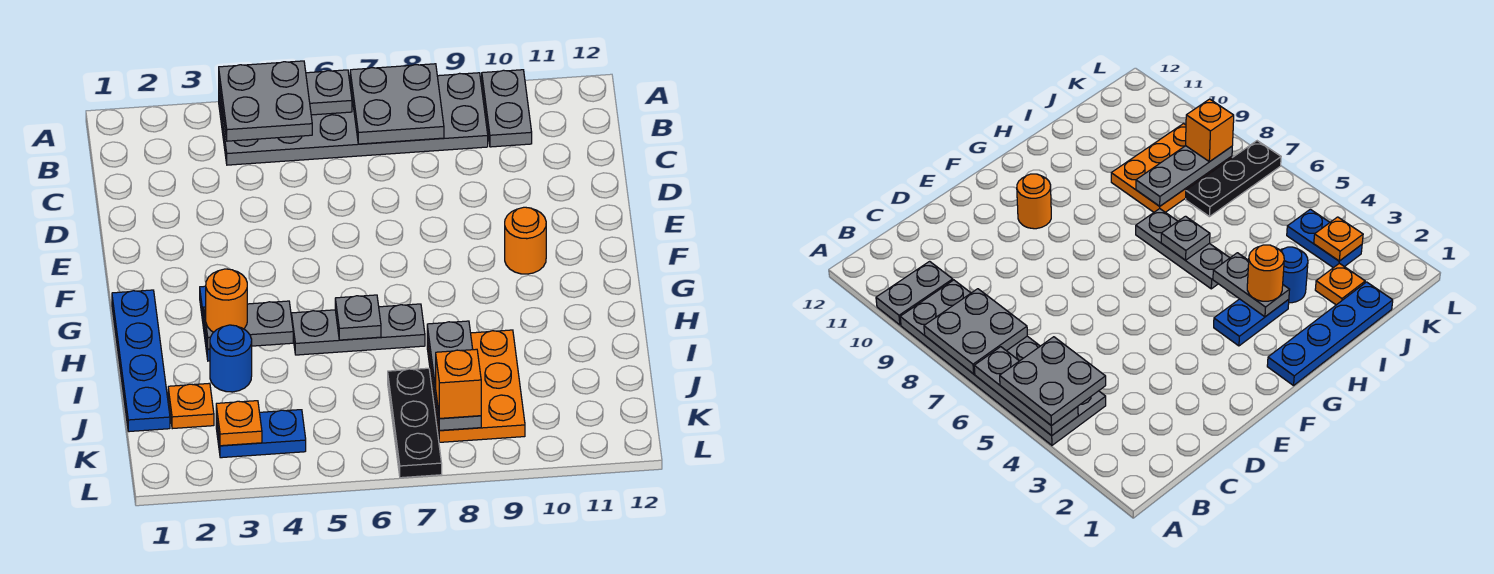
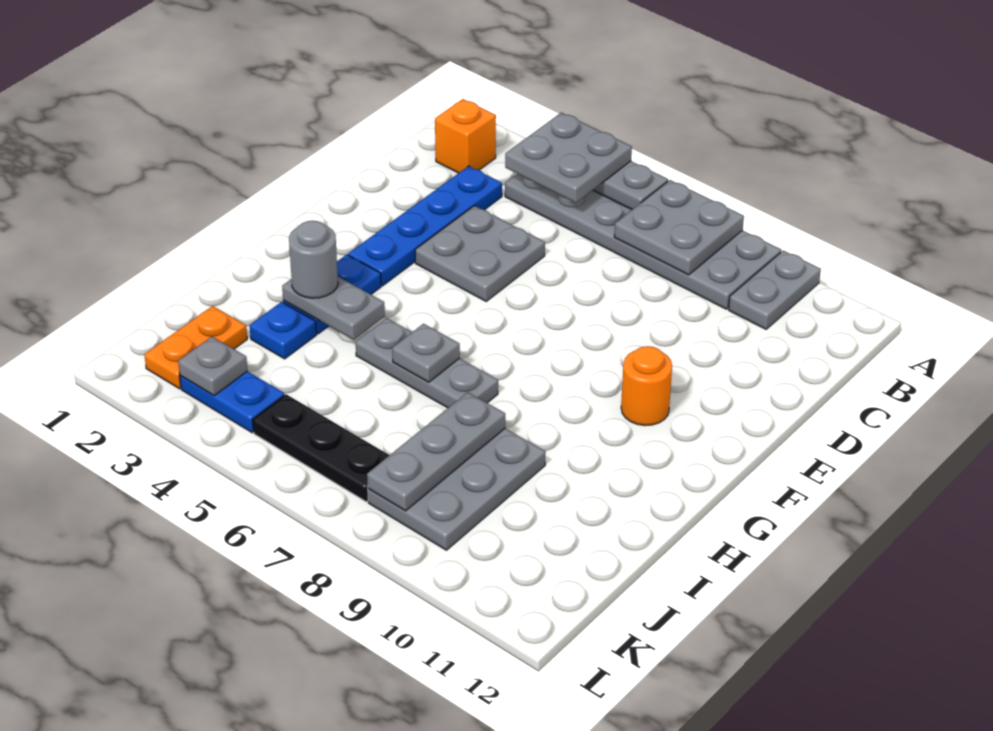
none -> grey plate D4:E5 level 1
blue plate G1:J1 level 1 -> blue plate C3:F3 level 1
orange round brick H3 level 3 -> grey round brick H3 level 3
blue round brick I3 level 1 -> blue plate I3 level 1
orange plate I8:K9 level 1 -> grey plate I8:K9 level 1
orange plate J2 level 1 -> orange plate J2:K2 level 1
black plate J7:L7 level 1 -> black plate K5:K7 level 1
orange plate K3 level 2 -> grey plate K3 level 2
orange brick K8 level 3 -> orange brick B2 level 1

